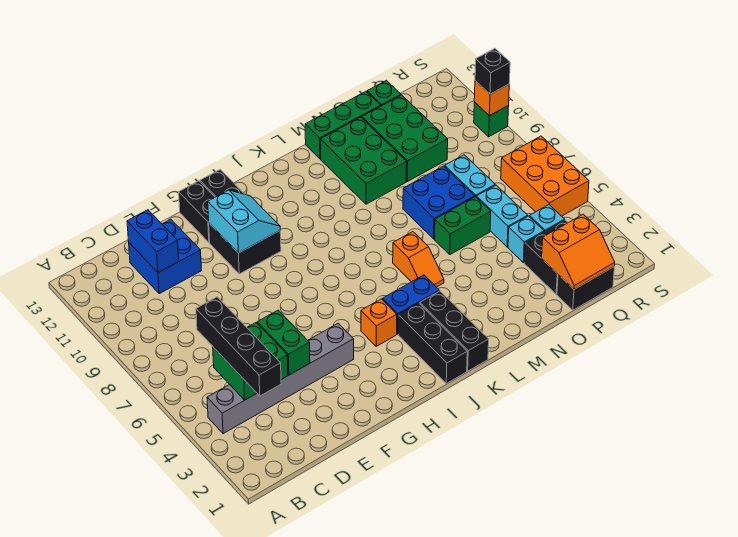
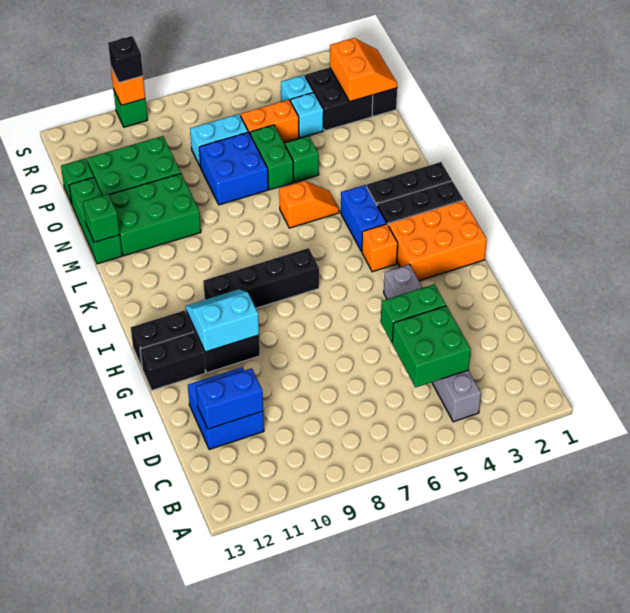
black brick C3:C6 level 3 -> black brick I7:I10 level 1
none -> green brick M13 level 2
none -> green brick N5 level 1
cyan brick P5:P6 level 1 -> orange brick P5:P6 level 1
orange brick R5:S7 level 1 -> orange brick H1:I3 level 1

